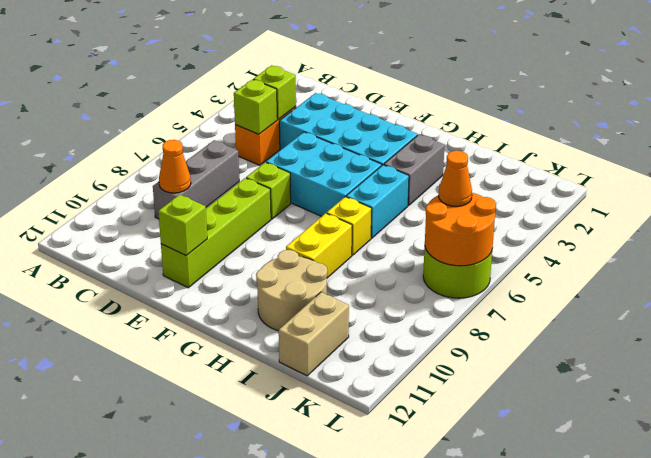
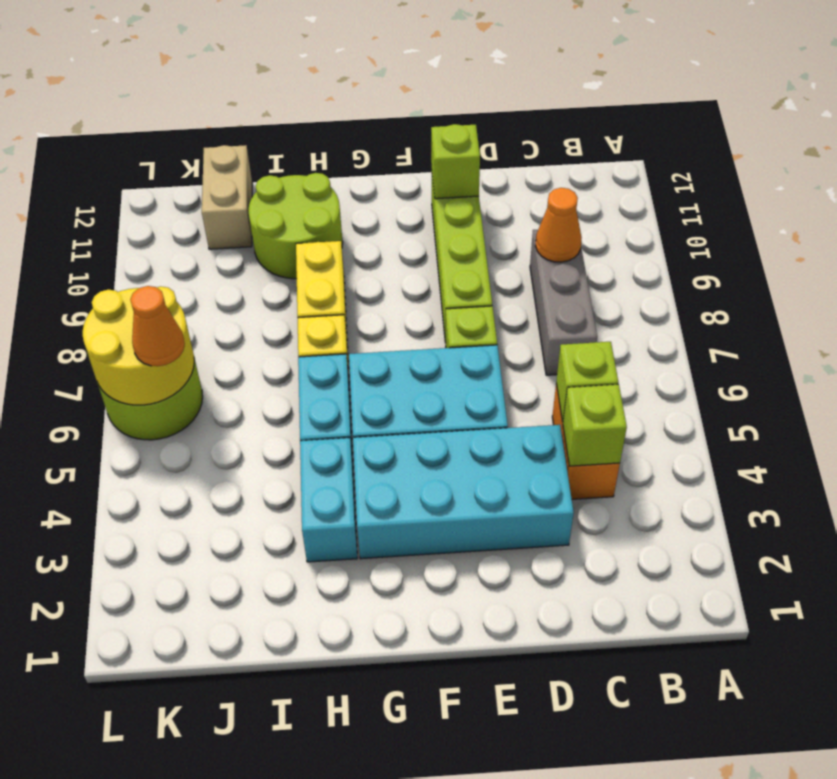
grey brick H3:H4 level 1 -> cyan brick H3:H4 level 1
tan round brick H10:I11 level 1 -> lime round brick H10:I11 level 1
orange round brick K6:L7 level 2 -> yellow round brick K6:L7 level 2

